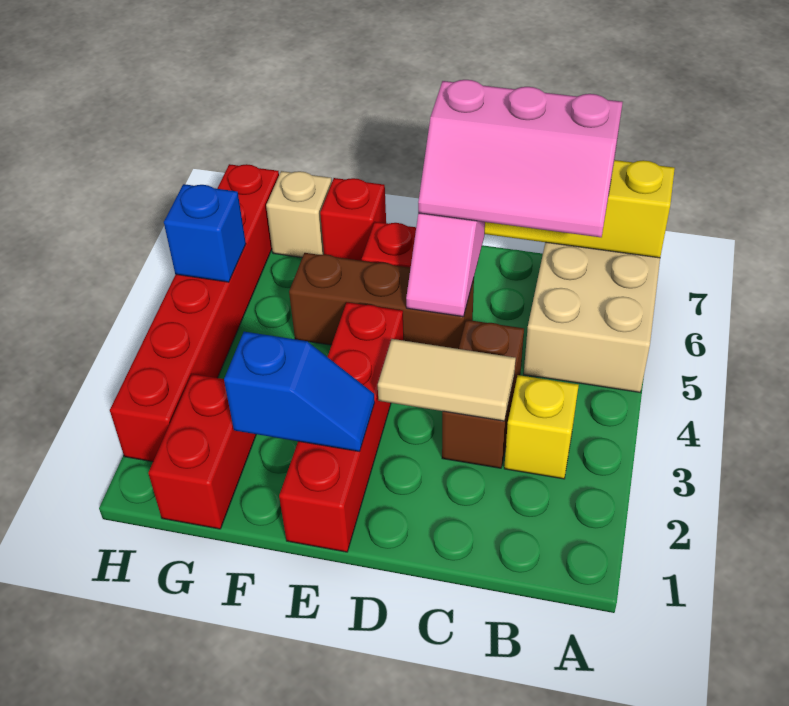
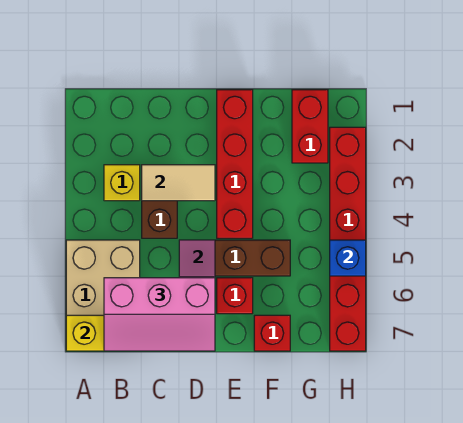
pink slope B6:D7 level 3 top 7 -> pink slope B6:D7 level 3 top 6
blue slope E2:F2 level 2 top F -> none
tan brick G7 level 1 -> none

